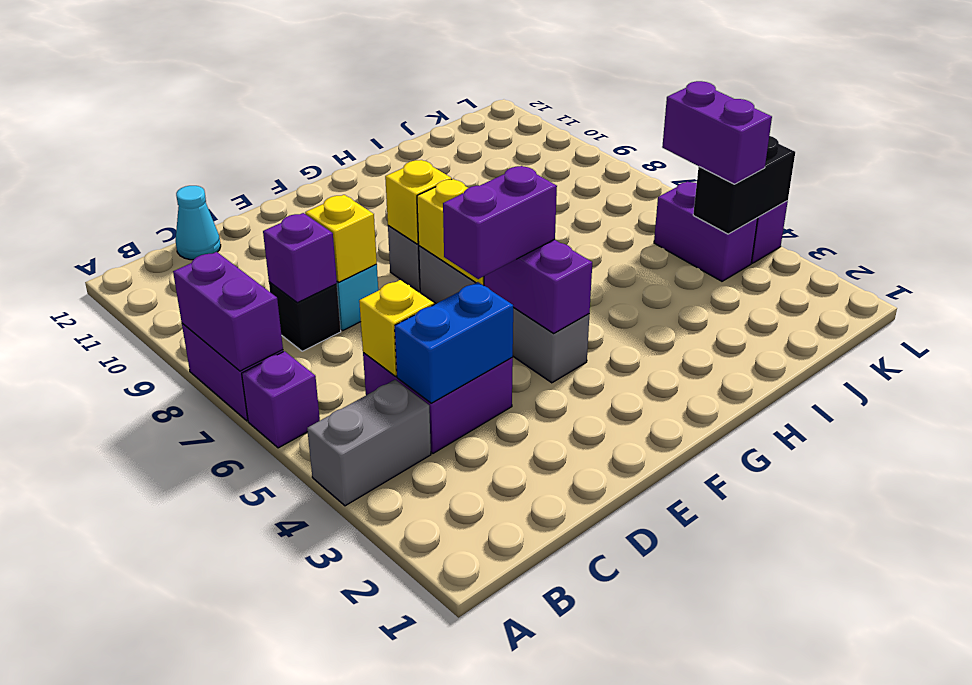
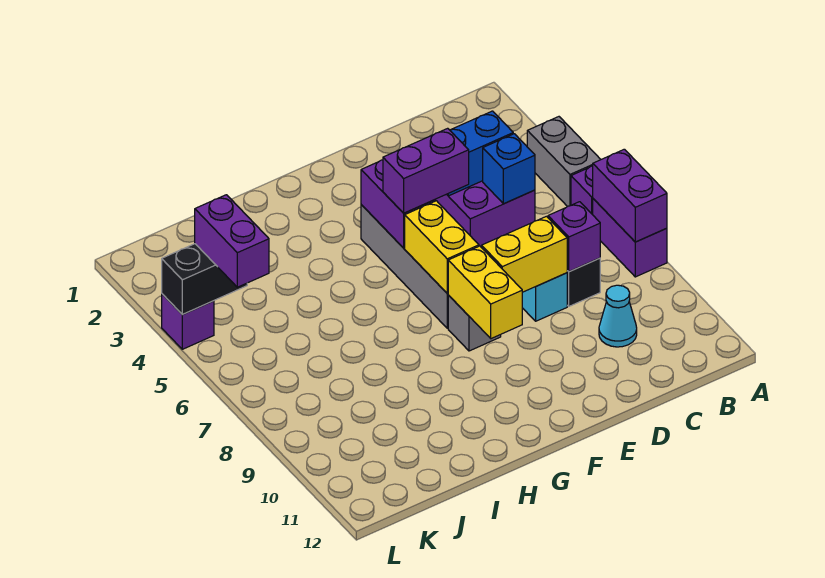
grey brick A4:B4 level 1 -> grey brick A4:A5 level 1
yellow brick C5 level 2 -> blue brick C5 level 2
cyan cone C12 level 1 -> cyan cone C10 level 1
yellow brick D8 level 2 -> yellow brick D8:E8 level 2
yellow brick F8 level 2 -> yellow brick F8:F9 level 2
purple brick K4:K5 level 1 -> none

